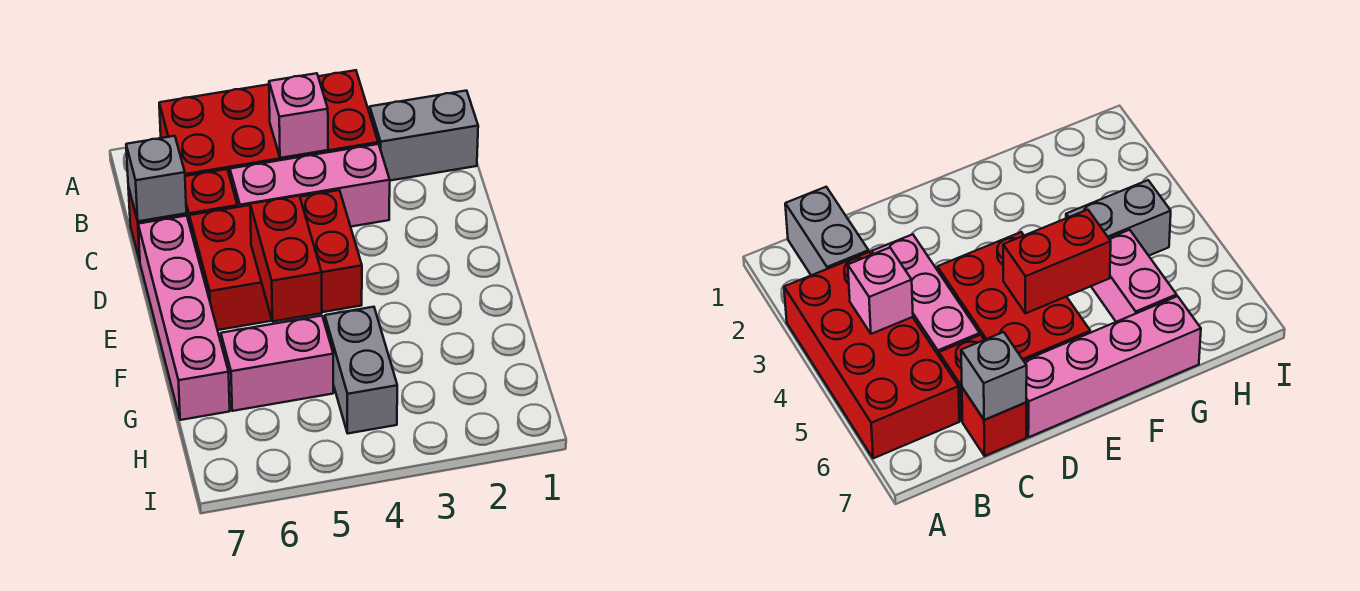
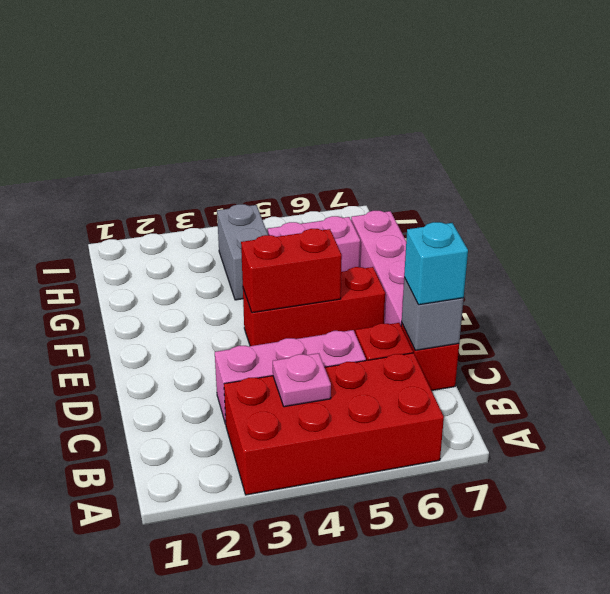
grey brick B1:B2 level 1 -> none
pink brick B4 level 2 -> pink plate B4 level 2
none -> cyan brick C7 level 3
red brick D4:E6 level 1 -> red brick E4:E6 level 1
red brick E5:F5 level 2 -> red brick E4:E5 level 2

